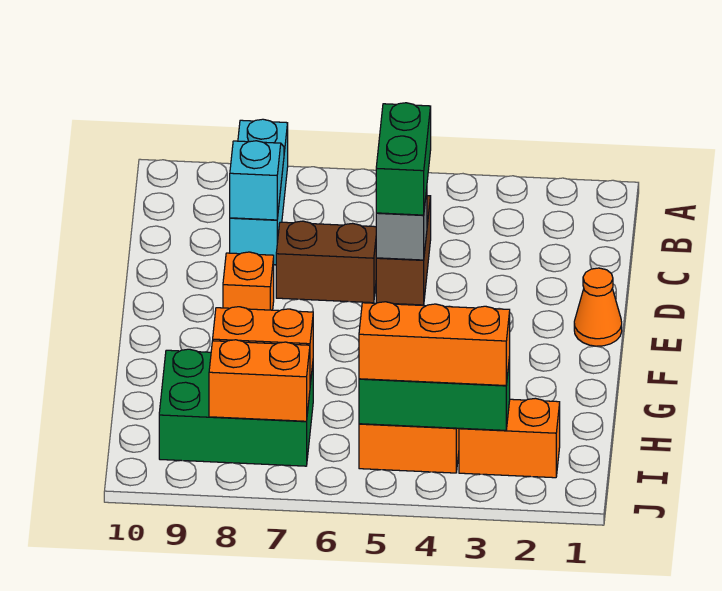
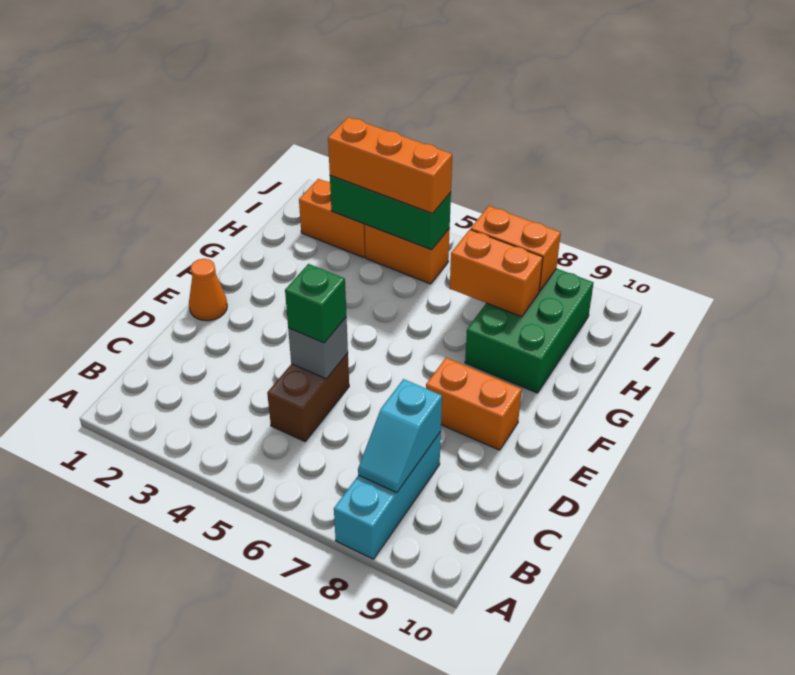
green brick C5:D5 level 3 -> green brick D5 level 3
brown brick D6:D7 level 1 -> none
orange brick E8 level 1 -> orange brick E8:E9 level 1
green brick H7:I9 level 1 -> green brick G8:I9 level 1

